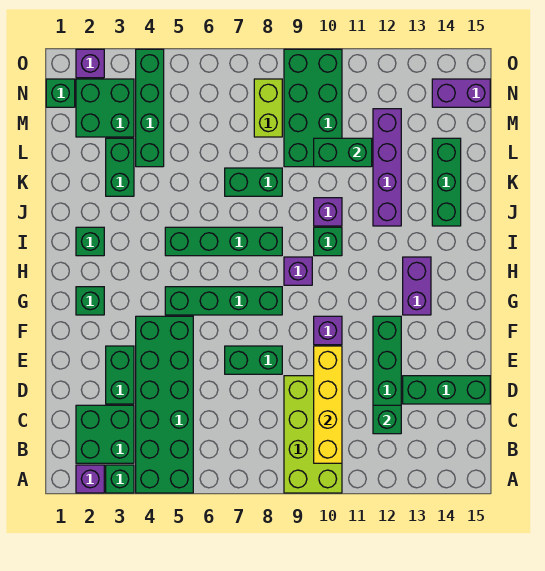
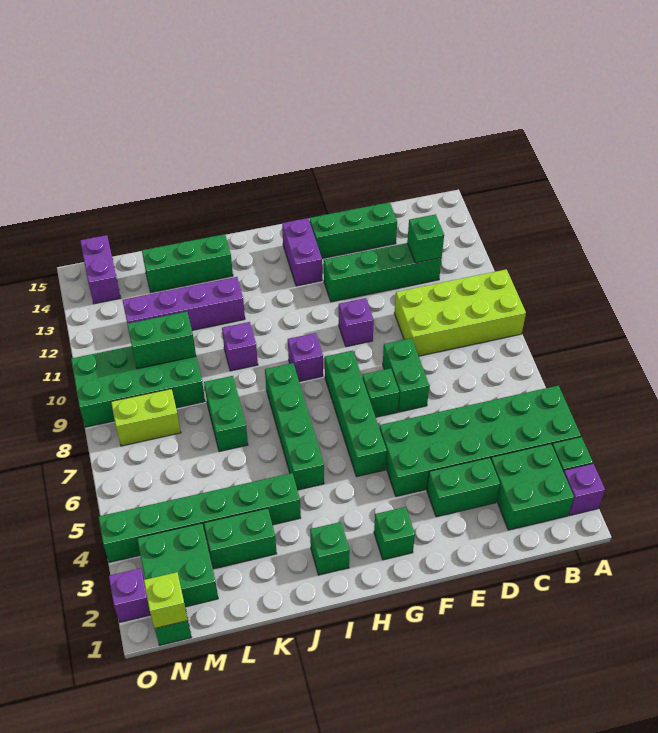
yellow brick B10:E10 level 2 -> none
green brick D13:D15 level 1 -> green brick D14:F14 level 1
purple brick G13:H13 level 1 -> purple brick G13:G14 level 1
green brick I10 level 1 -> green brick F7 level 1
green brick L4:O4 level 1 -> green brick J4:O4 level 1
green brick L10:L11 level 2 -> green brick L10:M10 level 2
none -> lime brick N1 level 2

